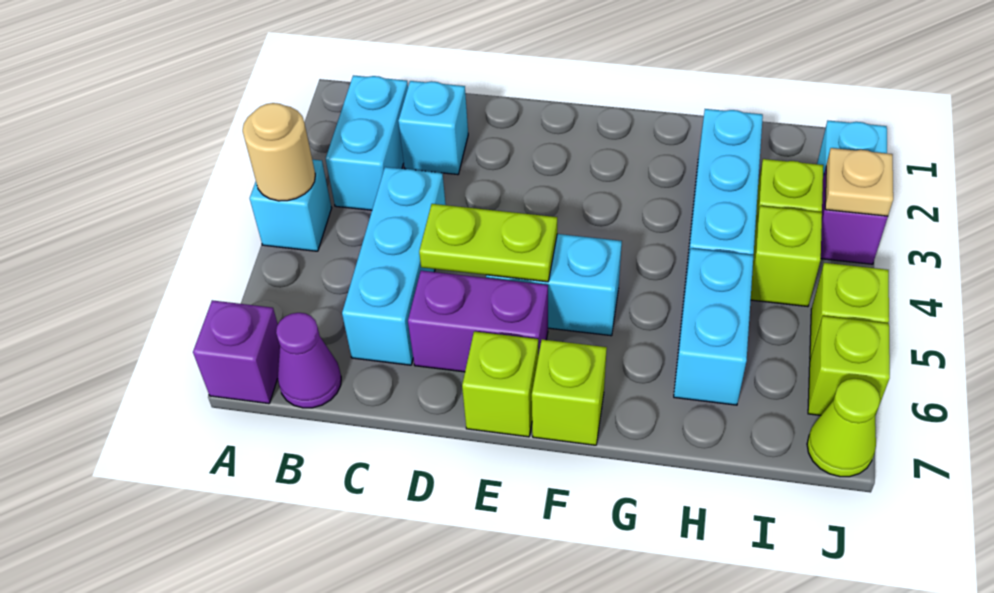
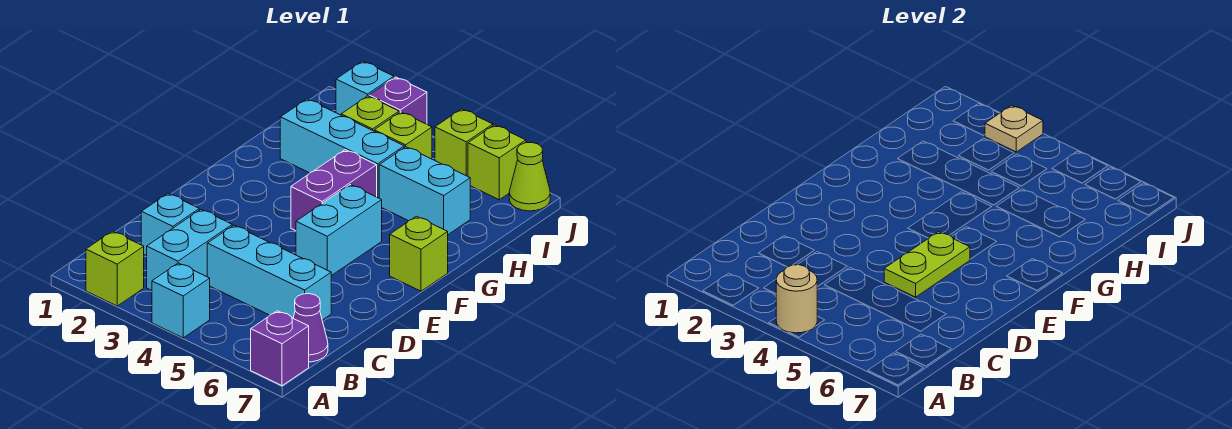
cyan brick B2:B3 level 1 -> cyan brick B3:C3 level 1
purple brick D6:E6 level 1 -> purple brick F4:G4 level 1
lime brick E7 level 1 -> lime brick A2 level 1

